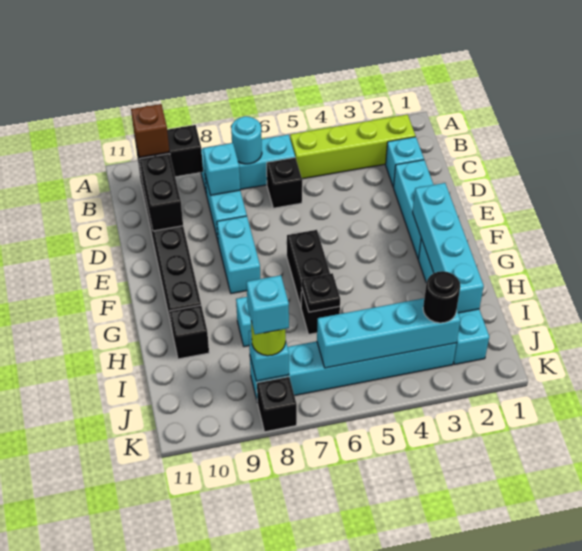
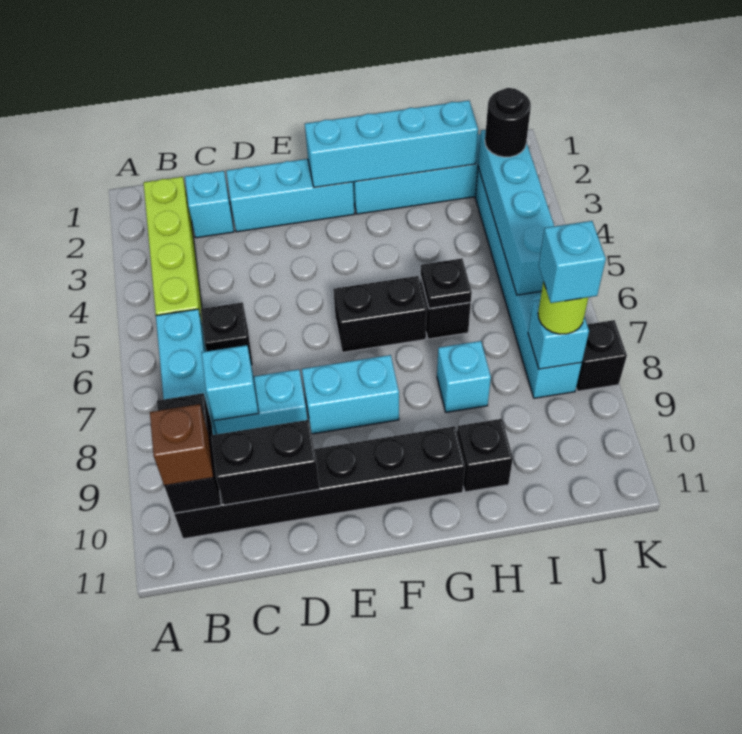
cyan round brick B7 level 2 -> none

